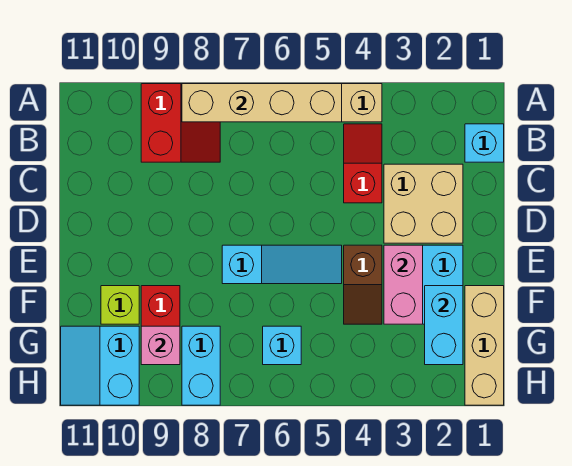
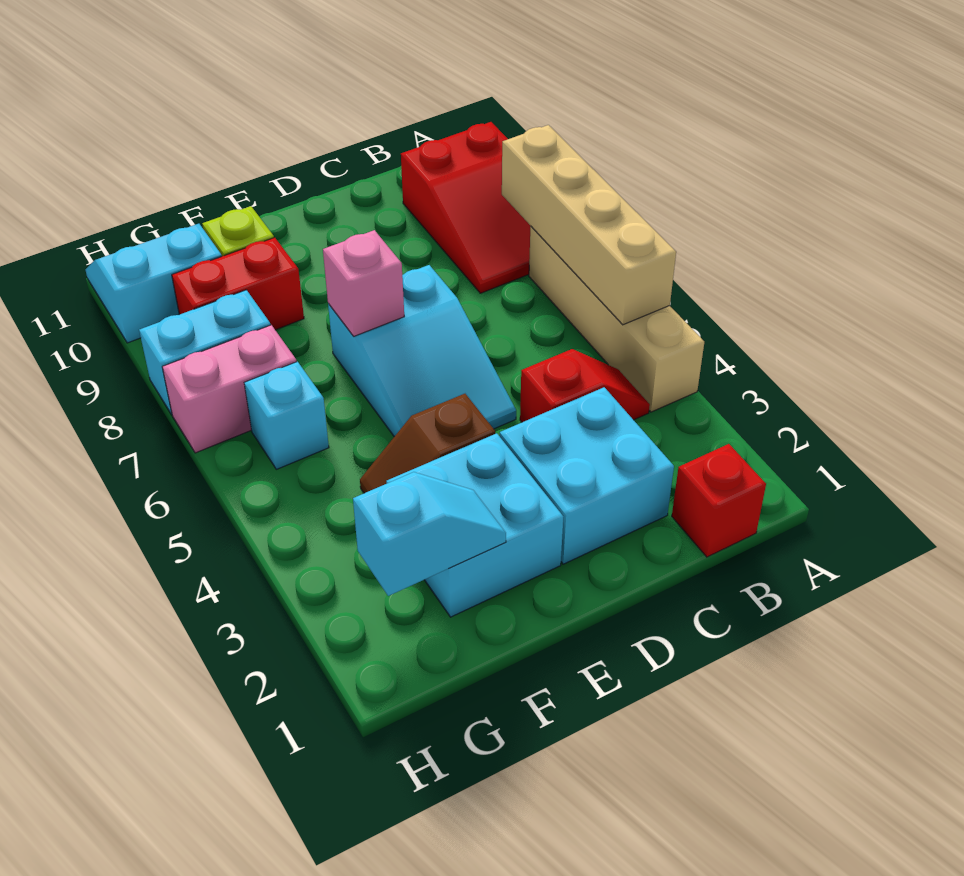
red slope A8:B9 level 1 top 9 -> red slope A8:B10 level 1 top 10
cyan brick B1 level 1 -> red brick B1 level 1
tan brick C2:D3 level 1 -> cyan brick C2:D3 level 1
pink brick E3:F3 level 2 -> pink brick G7:H7 level 1
cyan slope E5:E7 level 1 top 7 -> cyan slope D5:E7 level 1 top 7
tan brick F1:H1 level 1 -> none
cyan brick F2:G2 level 2 -> cyan slope F2:G2 level 2 top G
pink brick G9 level 2 -> pink brick E7 level 2

